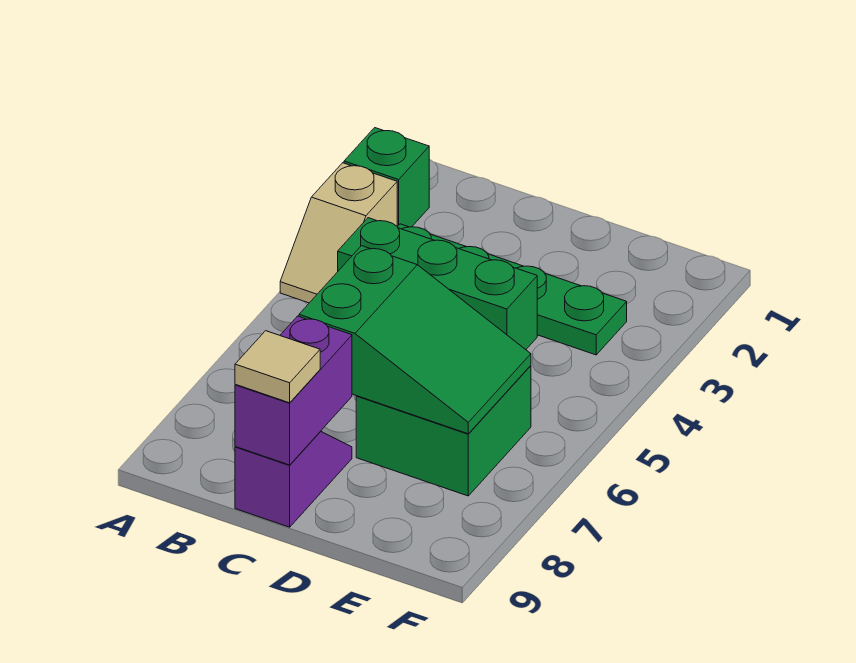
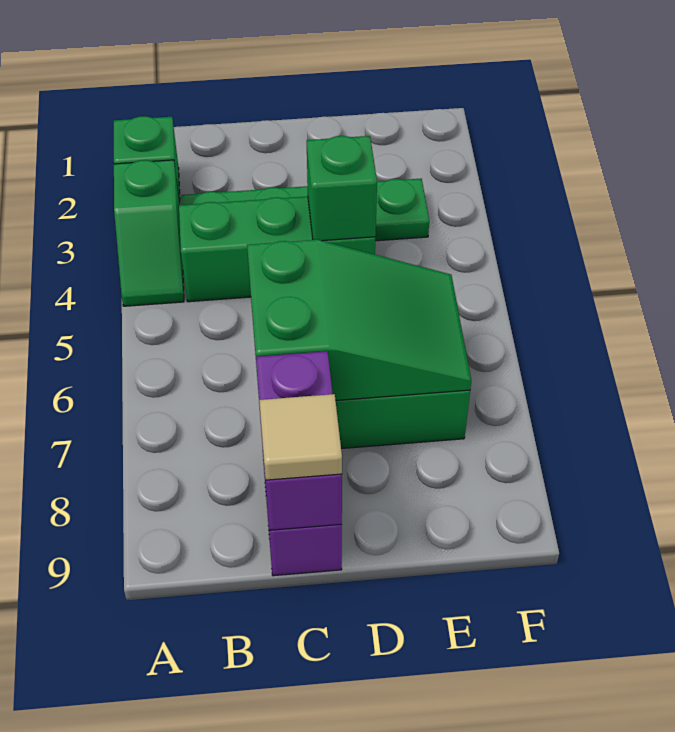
tan slope A3:A4 level 1 top 3 -> green slope A3:A4 level 1 top 3
none -> green brick D4 level 2

